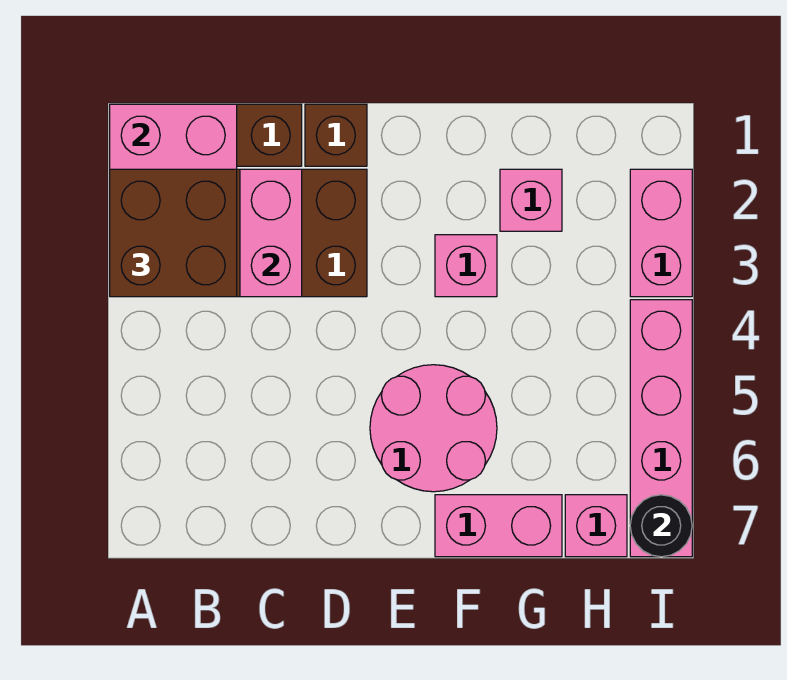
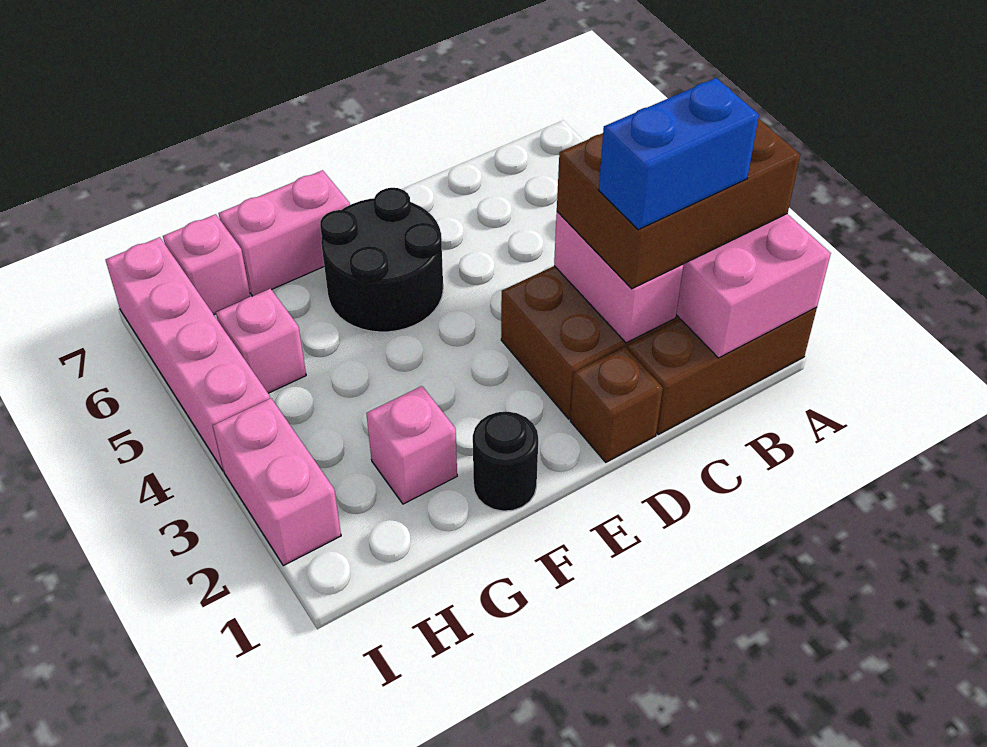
brown brick A2:B3 level 3 -> brown brick A2:C3 level 3
none -> blue brick B2:C2 level 4
pink round brick E5:F6 level 1 -> black round brick E5:F6 level 1
pink brick F3 level 1 -> pink brick H5 level 1
black round brick I7 level 2 -> black round brick F1 level 1

